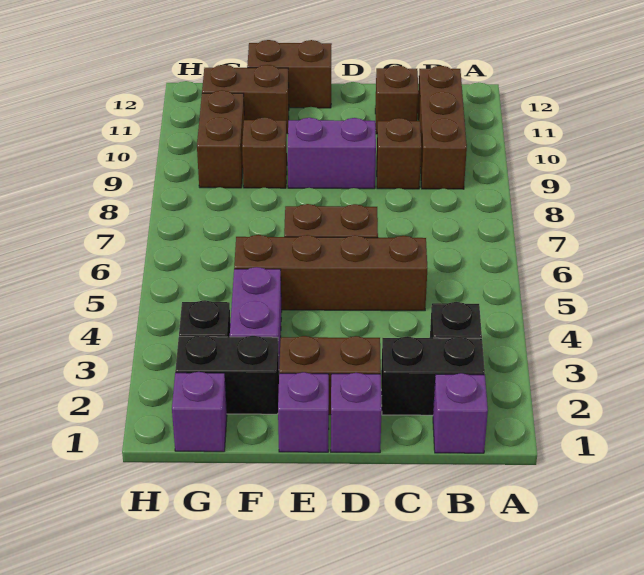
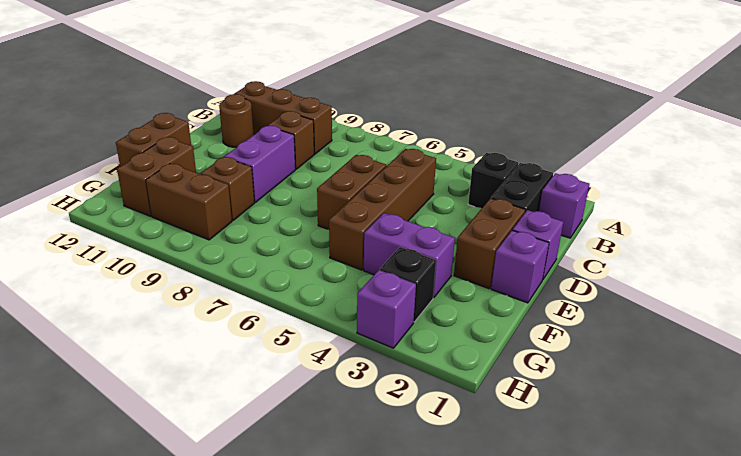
brown brick C11 level 1 -> brown round brick C11 level 1
black brick F2:G2 level 1 -> none
purple brick G1 level 1 -> purple brick H3 level 1

